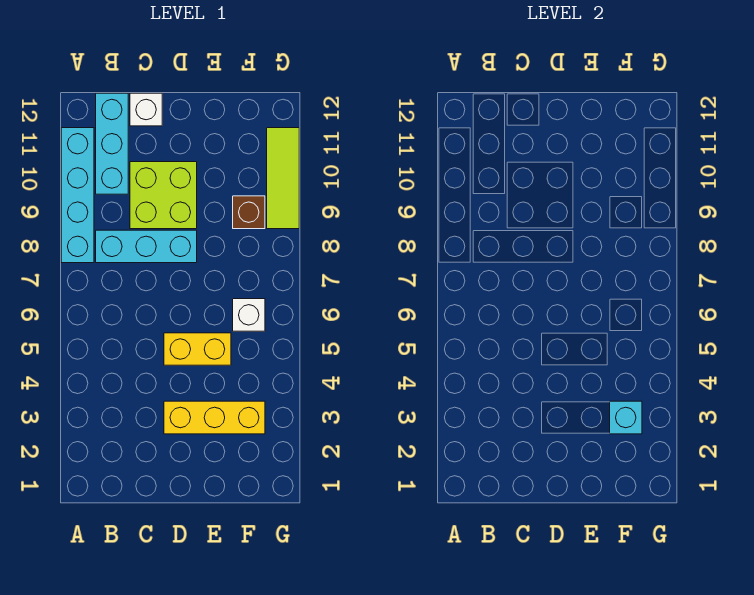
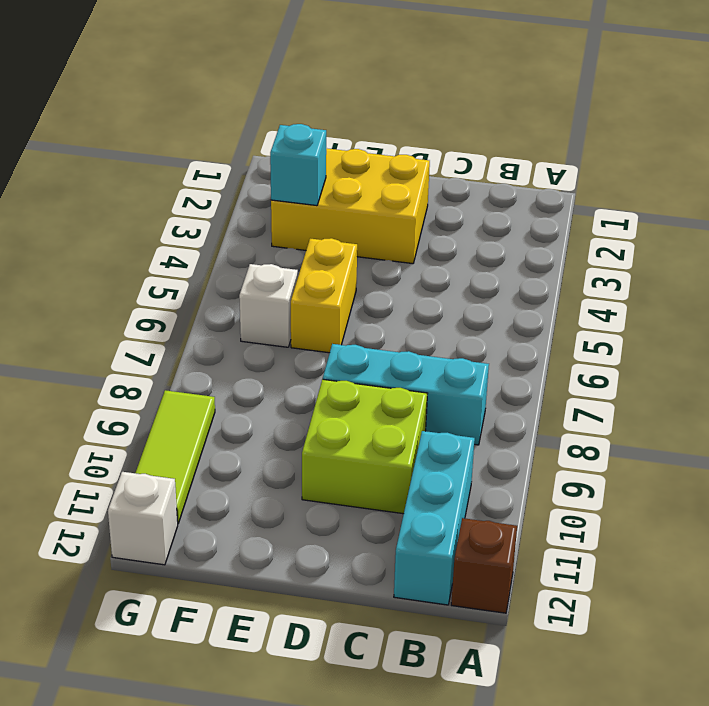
cyan brick A8:A11 level 1 -> none
white brick C12 level 1 -> white brick G12 level 1
yellow brick D3:F3 level 1 -> yellow brick D2:F3 level 1
yellow brick D5:E5 level 1 -> yellow brick E5:E6 level 1
brown brick F9 level 1 -> brown brick A12 level 1

